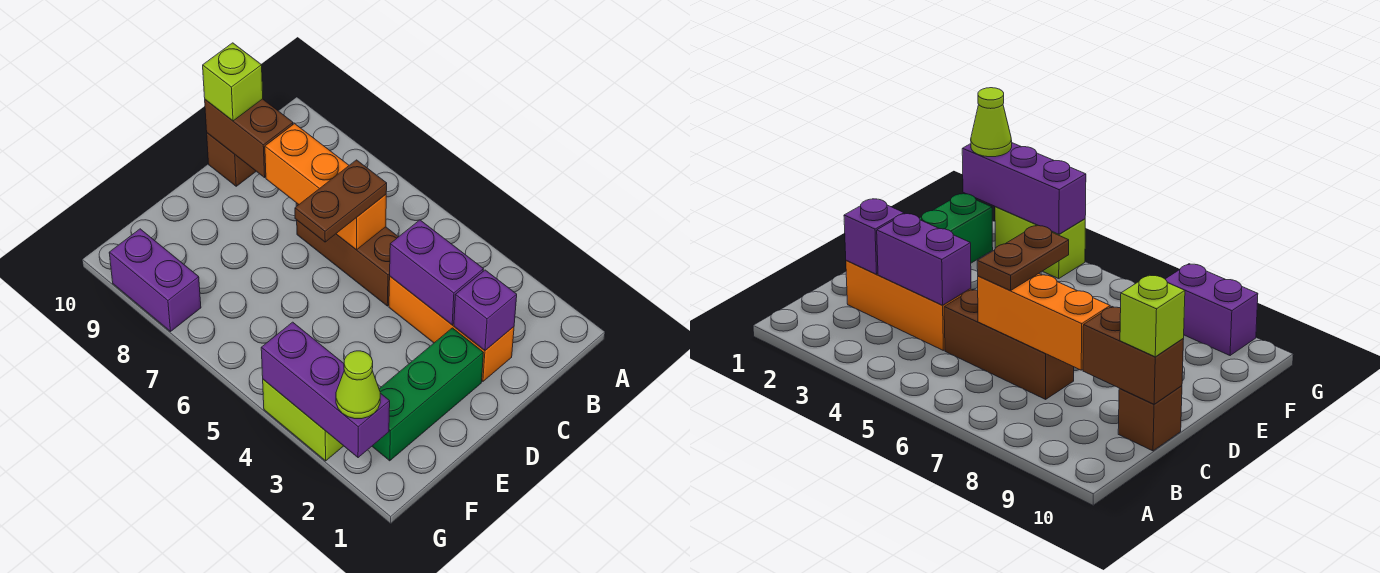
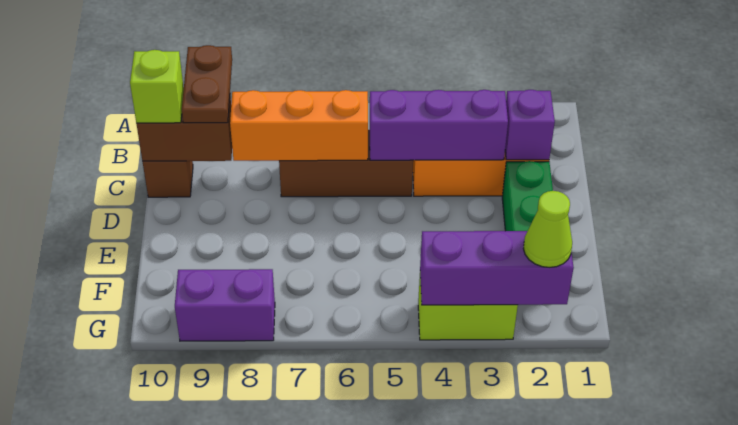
purple brick C3:C4 level 2 -> purple brick C3:C5 level 2
brown plate C6:D6 level 3 -> brown plate B9:C9 level 3

